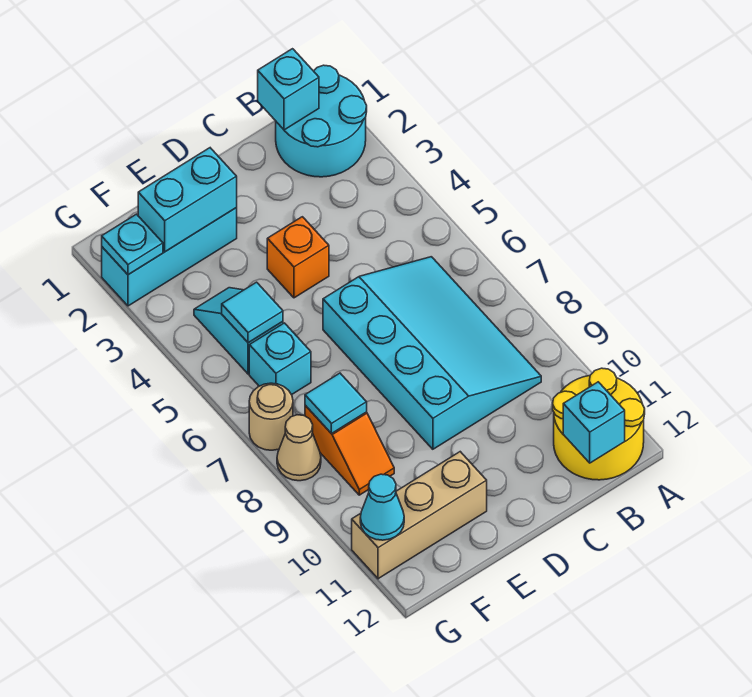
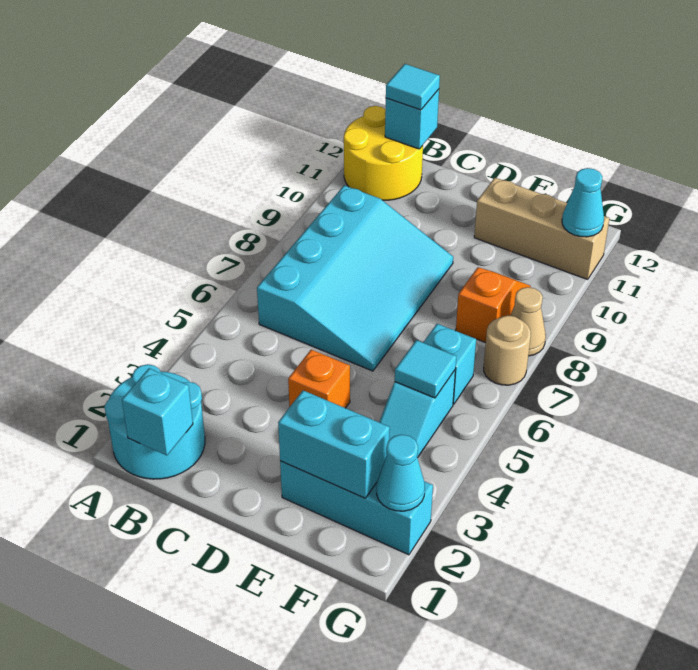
cyan slope B6:D9 level 1 top D -> cyan slope B6:D9 level 1 top B
cyan tile F8 level 2 -> cyan tile B12 level 3
cyan plate G2 level 2 -> cyan cone G2 level 2

